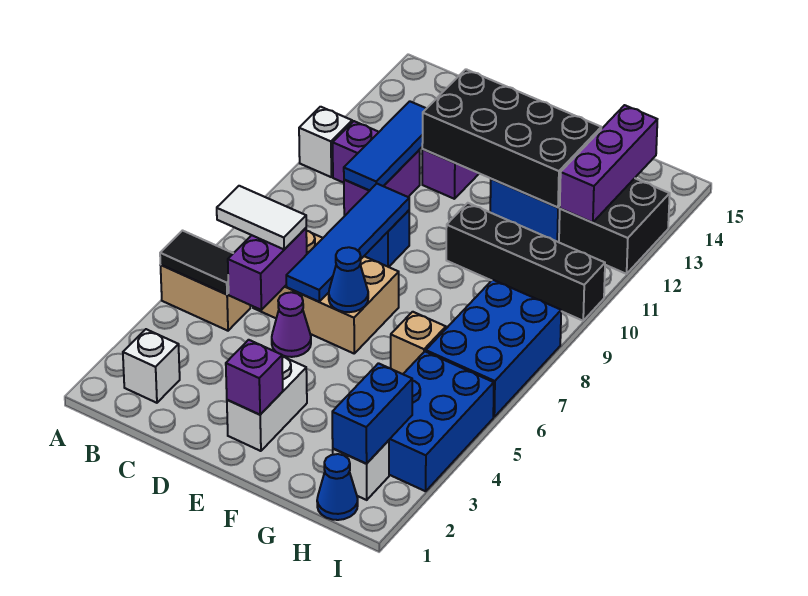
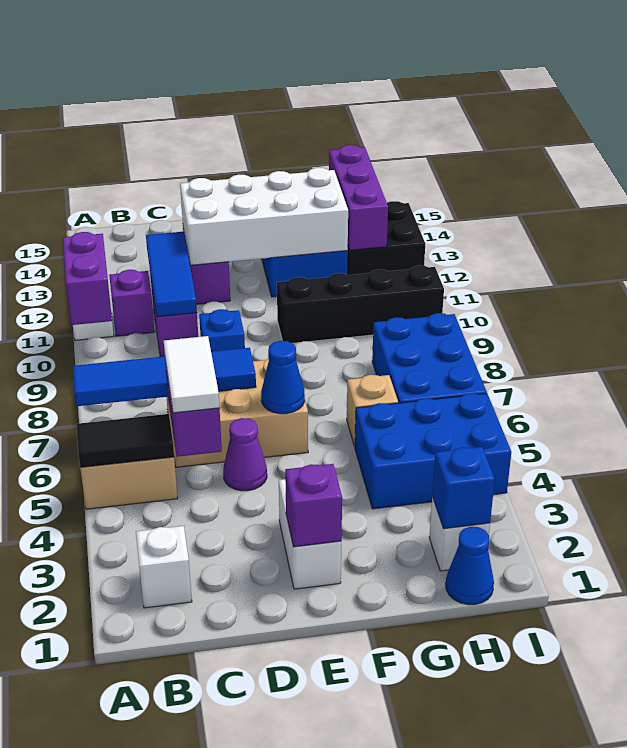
none -> purple brick A10:A11 level 2
white tile B6:C6 level 3 -> white tile C5:C6 level 3
blue tile D6:D9 level 2 -> blue tile A7:D7 level 2
black brick D12:G13 level 2 -> white brick D12:G13 level 2
blue brick H2:H3 level 2 -> blue brick H2 level 2
blue brick H3:I5 level 1 -> blue brick G4:I5 level 1

